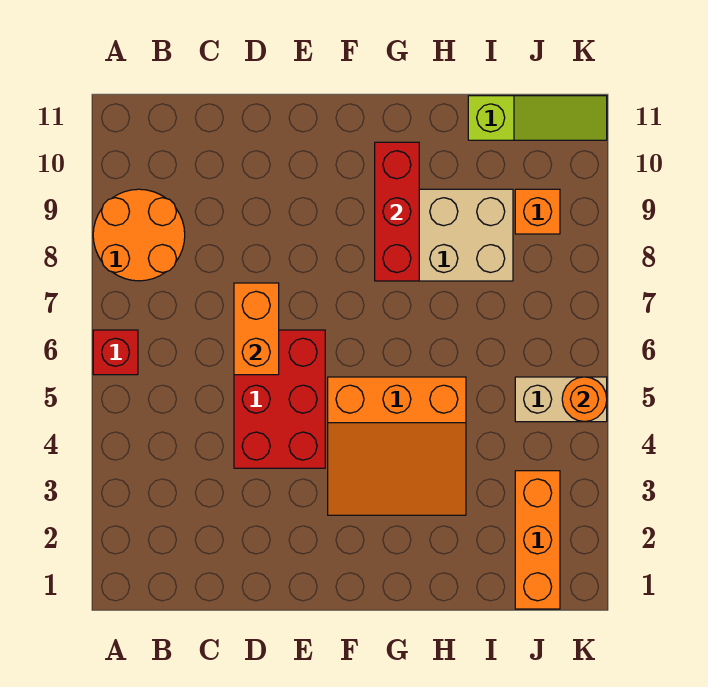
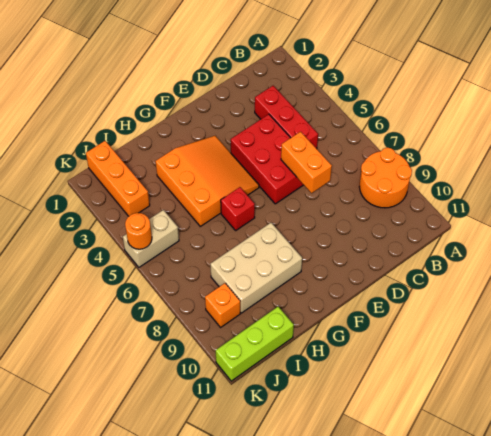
red brick A6 level 1 -> red brick G6 level 1
orange slope F3:H5 level 1 top 5 -> orange slope F3:H5 level 1 top H
red brick G8:G10 level 2 -> red brick C3:C5 level 1
lime slope I11:K11 level 1 top I -> lime brick I11:K11 level 1

